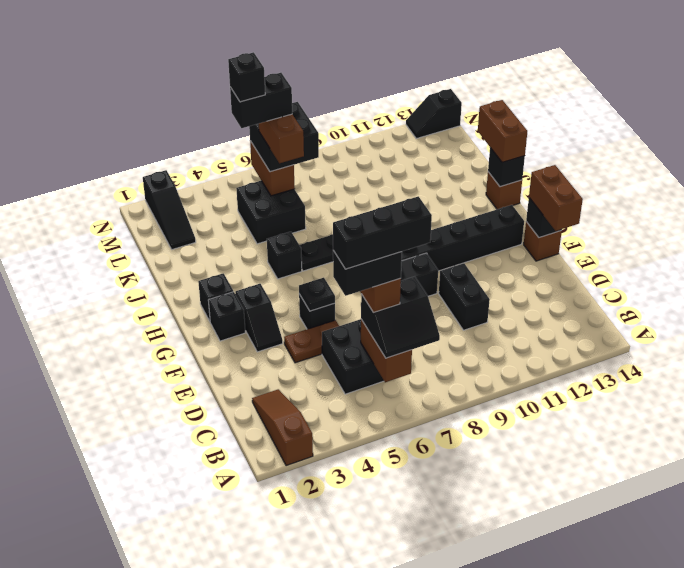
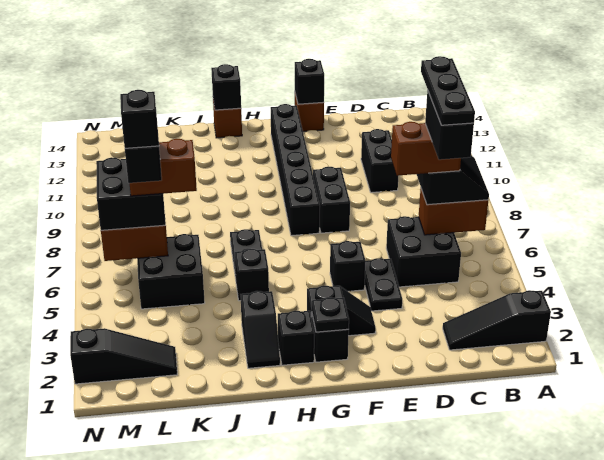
brown slope A2:C2 level 1 top A -> black slope A2:C2 level 1 top A
black brick C5:C7 level 6 -> black plate C5:C7 level 6
black brick D10:E10 level 1 -> black brick D10:D11 level 1
brown plate E4:E5 level 1 -> black plate E4:E5 level 1
brown brick E14:F14 level 3 -> none
black plate F5 level 2 -> black plate G2 level 2
brown brick I14:J14 level 3 -> none
black slope N13:N14 level 1 top 14 -> black slope I2:I3 level 1 top 3

